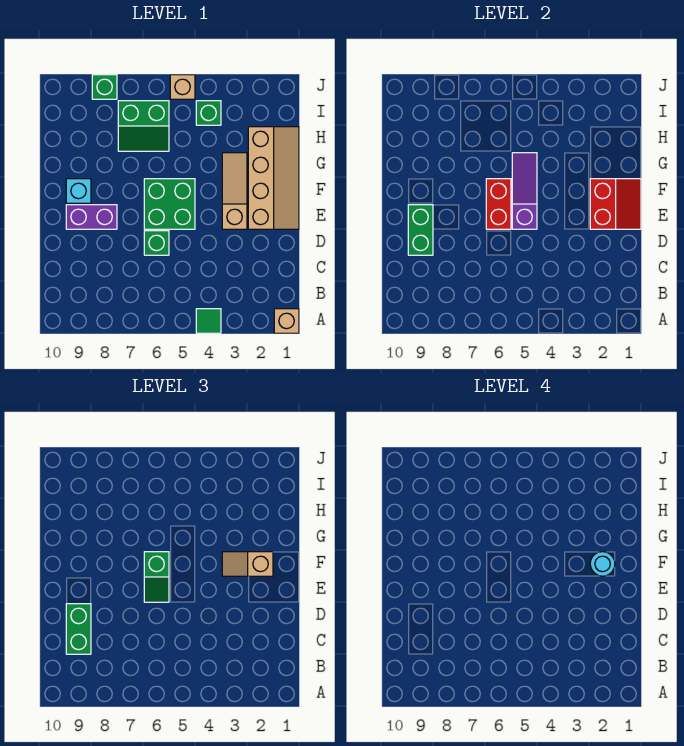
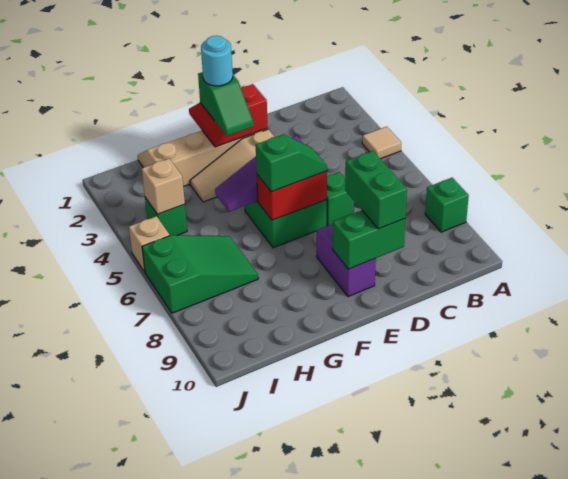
tan brick A1 level 1 -> tan brick I4 level 2
green tile A4 level 1 -> tan tile A4 level 1
green brick C9:D9 level 3 -> green brick D8:D9 level 3
tan slope F2:F3 level 3 top 2 -> green slope F2:F3 level 3 top 2
cyan brick F9 level 1 -> none
green slope H6:I7 level 1 top I -> green slope H6:J7 level 1 top J
green brick J8 level 1 -> green brick A8 level 1

